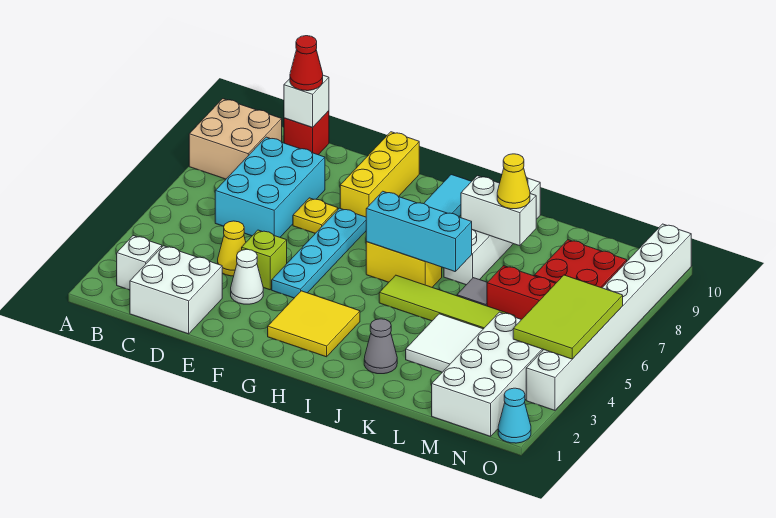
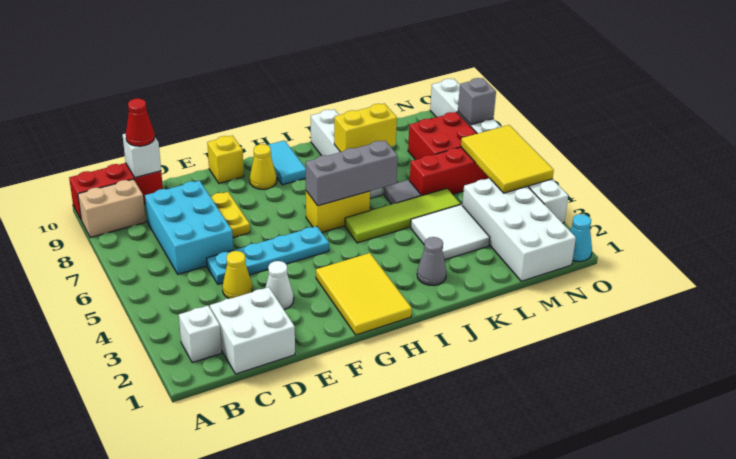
tan brick A8:B9 level 1 -> tan brick A9:B9 level 1
red brick C10 level 1 -> red brick A10:C10 level 1
lime brick E4 level 1 -> none
yellow plate E7 level 1 -> yellow plate E7:E8 level 1
cyan plate F4:F7 level 1 -> cyan plate D5:G5 level 1
yellow brick F8:F10 level 1 -> yellow brick F10 level 1
yellow tile G2:H3 level 1 -> yellow tile G1:H3 level 1
cyan brick H6:J6 level 2 -> grey brick H6:J6 level 2
white brick J8:K8 level 2 -> yellow brick J8:K8 level 2
yellow cone K8 level 3 -> yellow cone G9 level 1
lime tile N4:O6 level 2 -> yellow tile N4:O6 level 2
none -> grey brick O8 level 2

